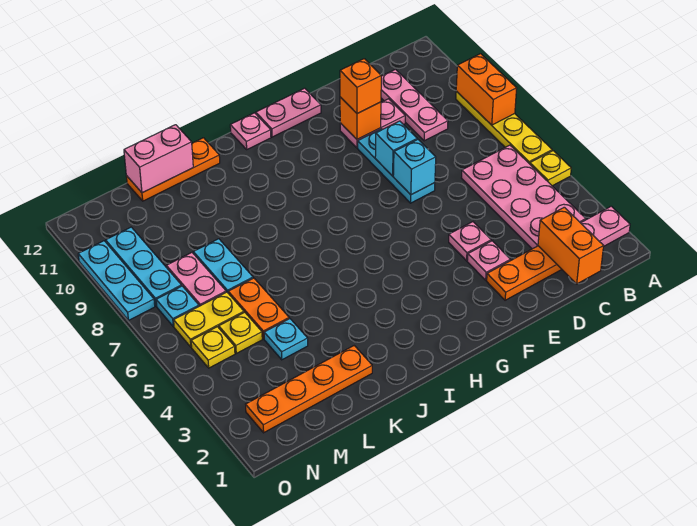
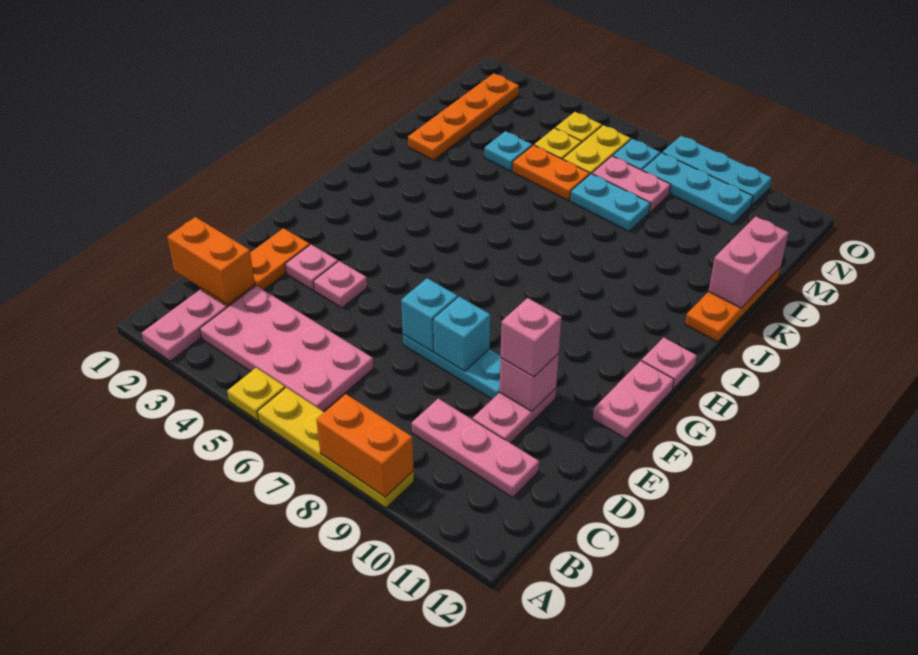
orange brick E10 level 2 -> pink brick E10 level 2
orange brick E10 level 3 -> pink brick E10 level 3

